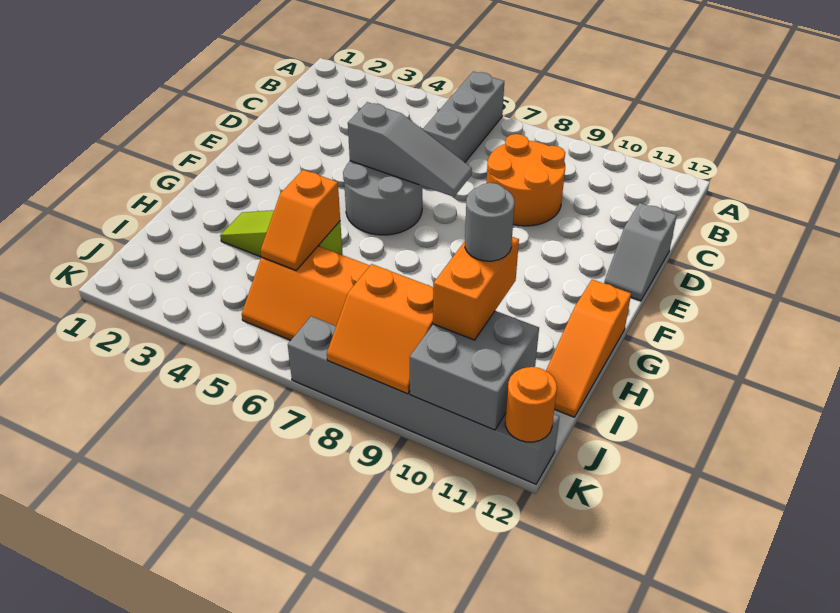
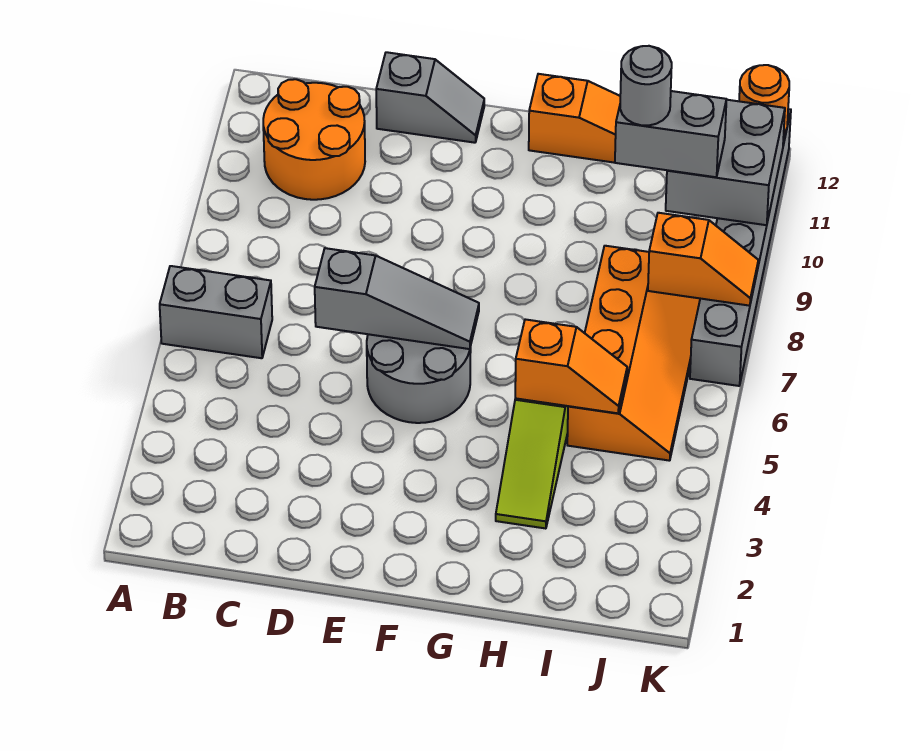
grey brick A6:C6 level 1 -> grey brick A6:B6 level 1
orange round brick C8:D9 level 1 -> orange round brick B10:C11 level 1
grey slope E5:E7 level 2 top 5 -> grey slope D6:F6 level 2 top D
orange brick I10:J10 level 3 -> grey brick I10:J10 level 3
orange slope J8:K9 level 2 top J -> orange slope J8:K8 level 2 top J

